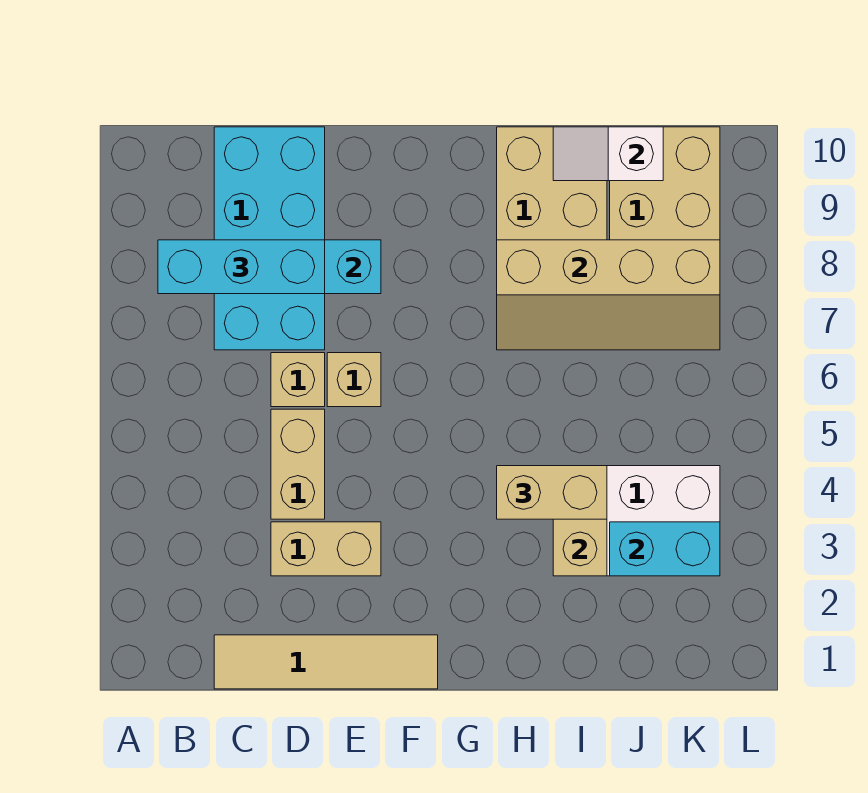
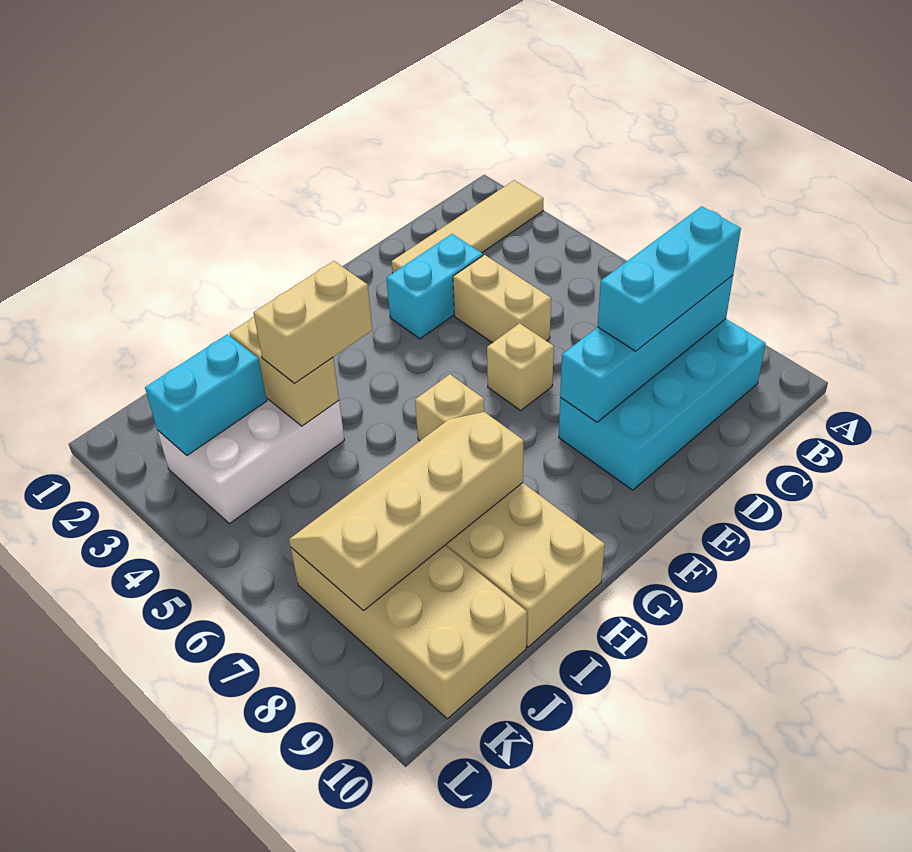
tan tile C1:F1 level 1 -> tan tile A2:D2 level 1
cyan brick C7:D10 level 1 -> cyan brick B8:E9 level 1
tan brick D3:E3 level 1 -> cyan brick D3:E3 level 1
tan brick D6 level 1 -> tan brick G6 level 1
white slope I10:J10 level 2 top J -> none

